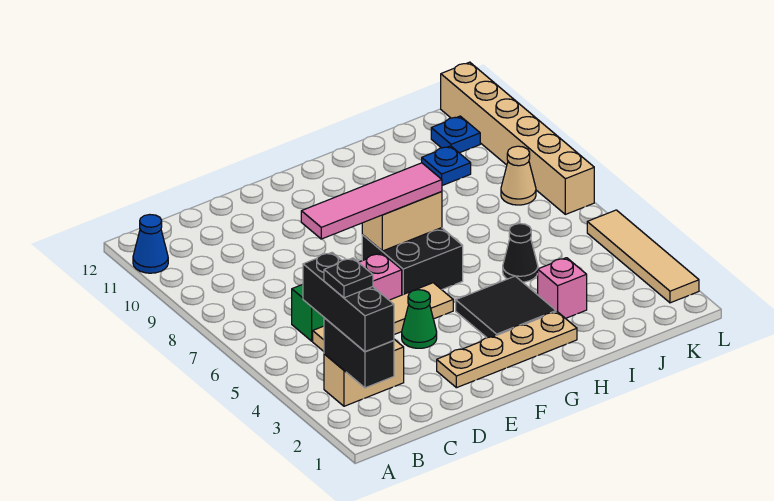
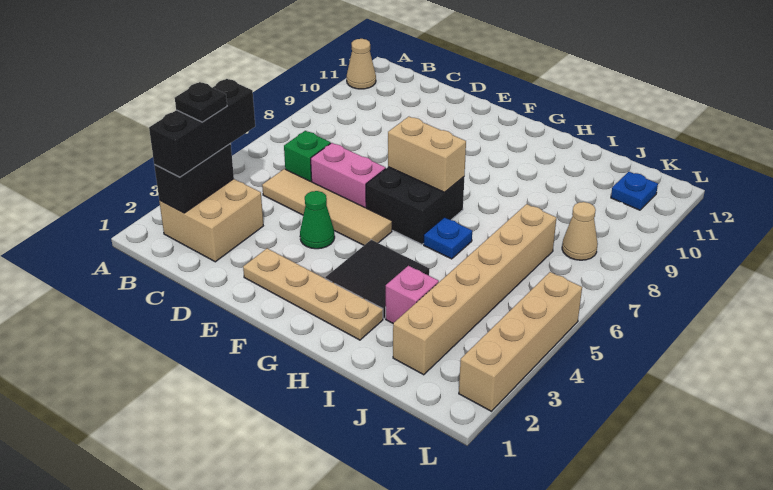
blue cone A11 level 1 -> tan cone A11 level 1
tan brick B3:C3 level 1 -> tan brick B2:C3 level 1
pink tile D7:G7 level 3 -> none
black cone I5 level 1 -> none
blue plate J10 level 1 -> blue plate H6 level 1
tan tile L2:L5 level 1 -> tan brick L2:L5 level 1
tan brick L7:L12 level 1 -> tan brick J2:J7 level 1

